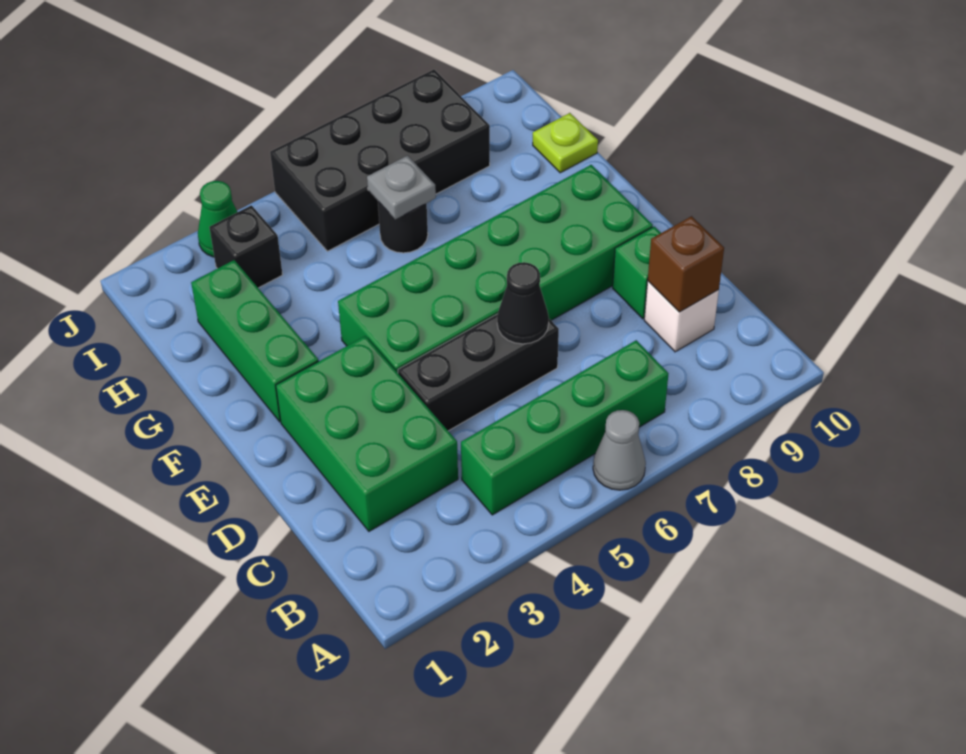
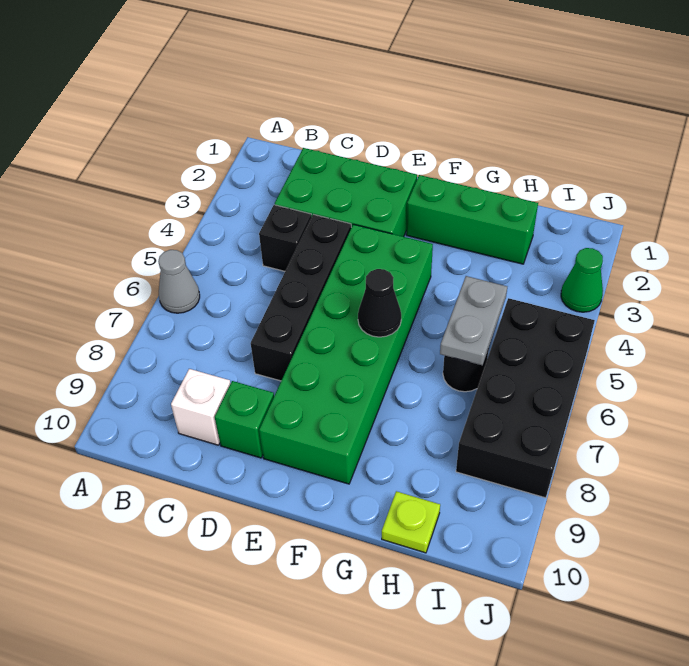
green brick B4:B7 level 1 -> none
brown brick C9 level 2 -> none
black brick D4:D6 level 1 -> black brick D4:D7 level 1
black cone D6 level 2 -> black cone F6 level 2
grey plate H6 level 2 -> grey plate H5:H6 level 2
black brick I3 level 1 -> black brick C4 level 1

